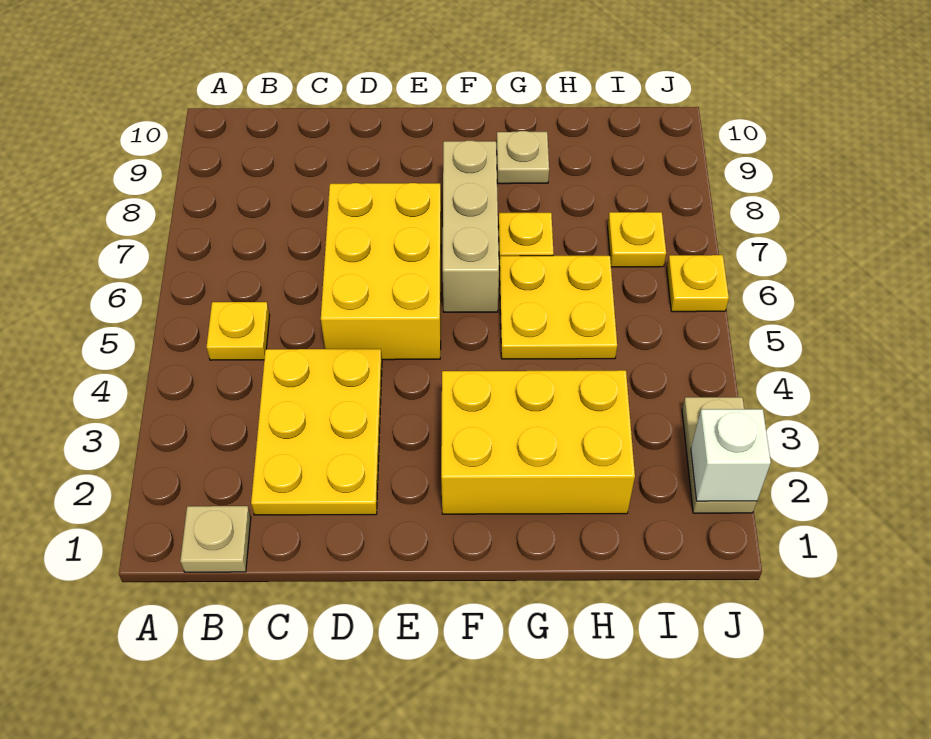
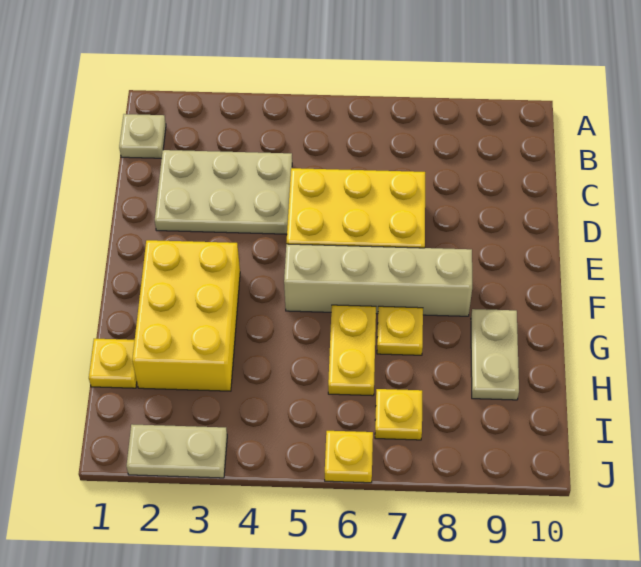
yellow plate B5 level 1 -> yellow plate H1 level 1
yellow plate C2:D4 level 1 -> tan plate C2:D4 level 1
tan brick F6:F8 level 1 -> tan brick F5:F8 level 1
yellow plate G5:H6 level 1 -> yellow plate G6:H6 level 1
tan plate G9 level 1 -> tan plate G9:H9 level 1
white brick J2 level 2 -> none

